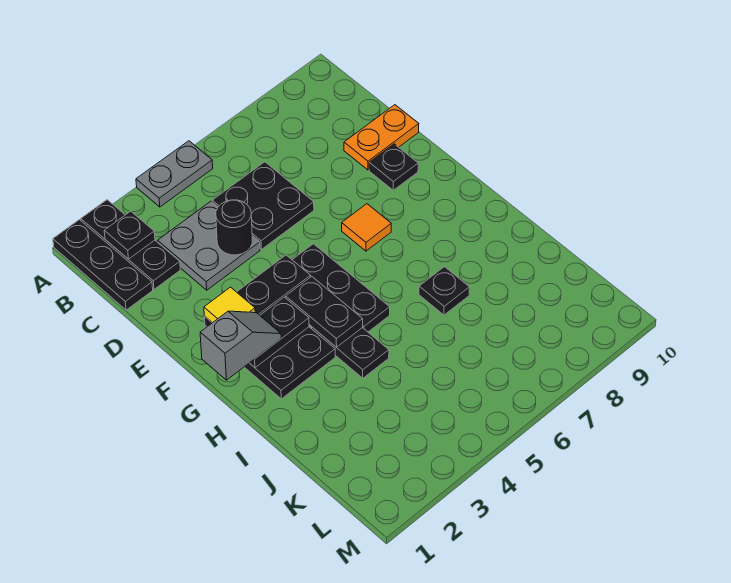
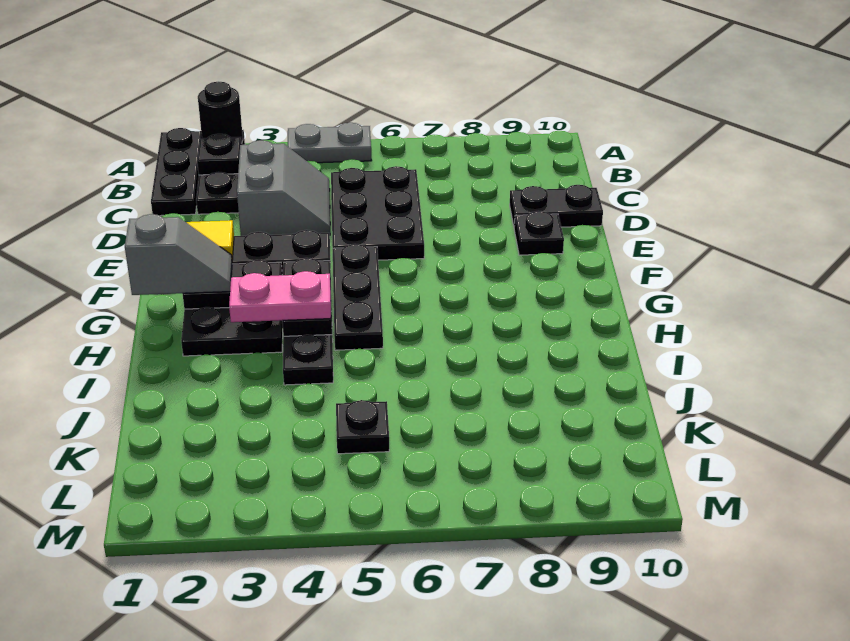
grey plate C3:D4 level 1 -> grey slope C3:D4 level 1 top 3
black plate C5:D6 level 1 -> black plate C5:E6 level 1
black round brick D4 level 2 -> black round brick A2 level 2
orange plate D9:D10 level 1 -> black plate D9:D10 level 1
orange tile F7 level 1 -> none
none -> pink plate H3:H4 level 3
black plate I7 level 1 -> black plate K5 level 1

